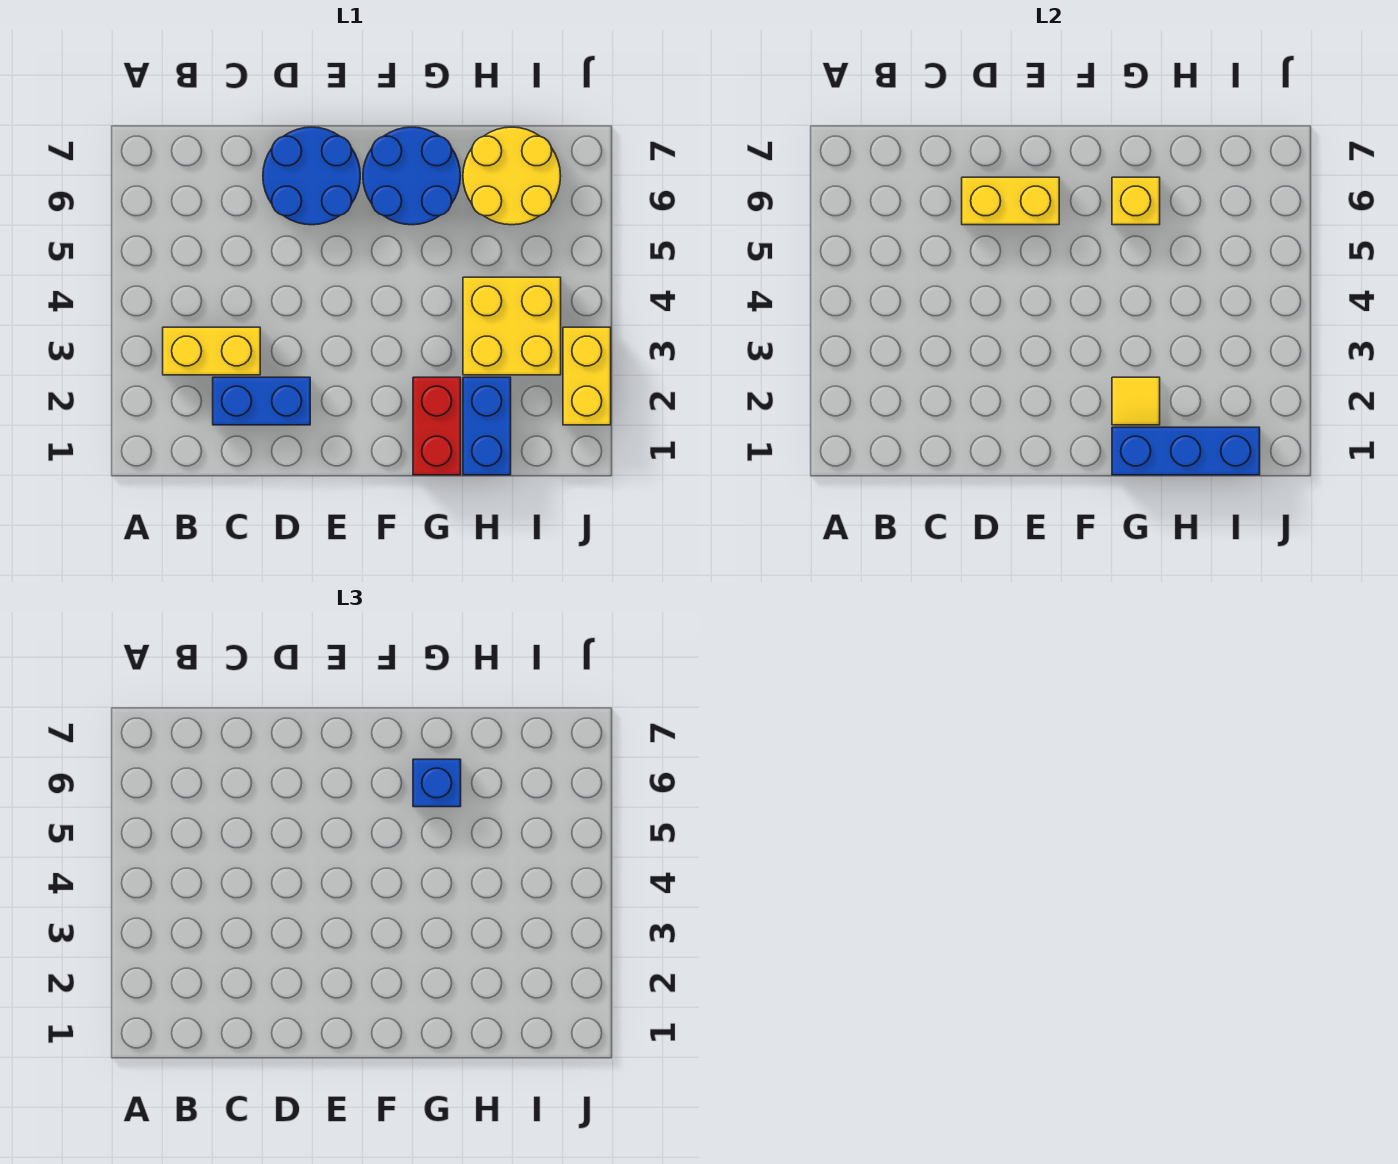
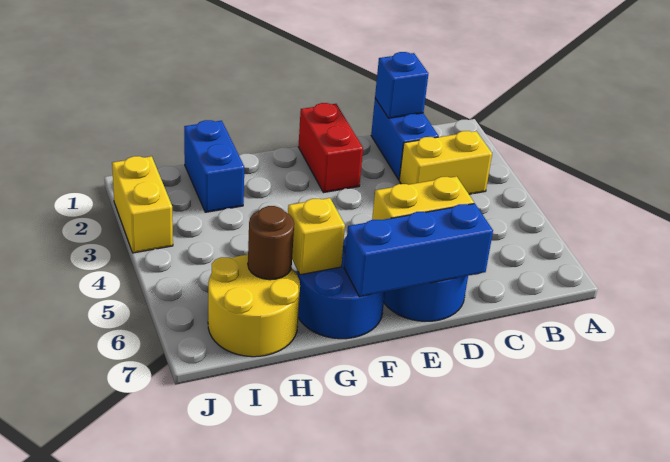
blue brick C2:D2 level 1 -> blue brick C1:C2 level 1
red brick G1:G2 level 1 -> red brick E1:E2 level 1
blue brick G1:I1 level 2 -> blue brick D7:F7 level 2
yellow tile G2 level 2 -> none
blue brick G6 level 3 -> blue brick C1 level 2
yellow brick H3:I4 level 1 -> none
none -> brown round brick H6 level 2

